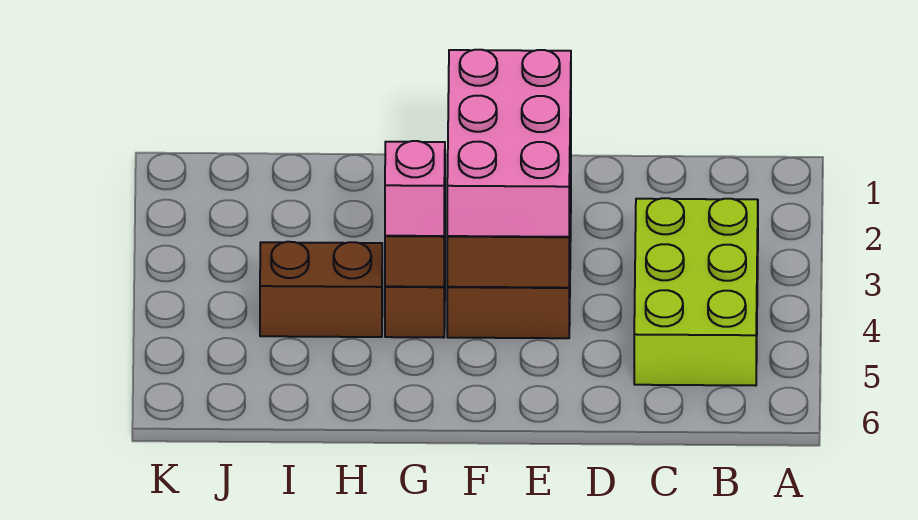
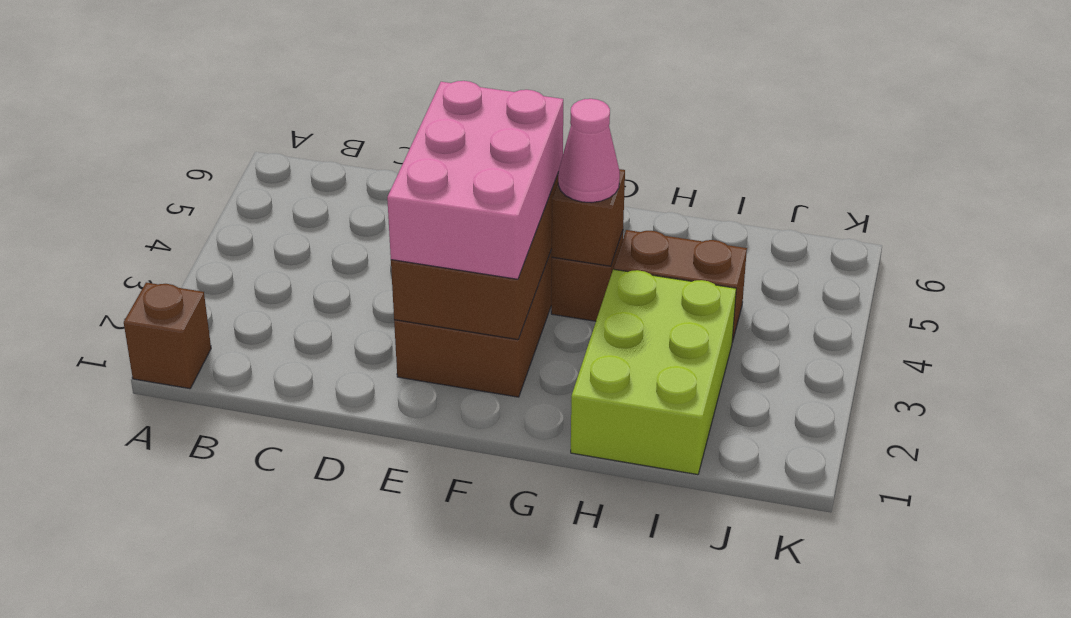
none -> brown brick A1 level 1
lime brick B3:C5 level 1 -> lime brick H1:I3 level 1
pink brick G4 level 3 -> pink cone G4 level 3

